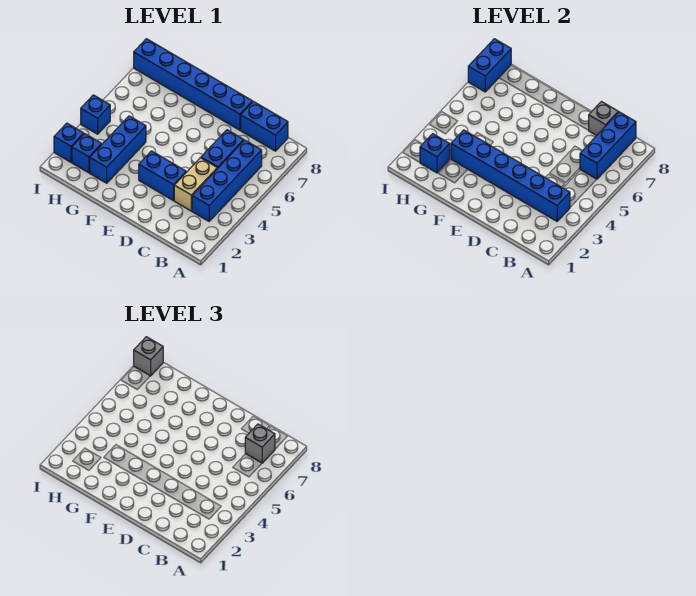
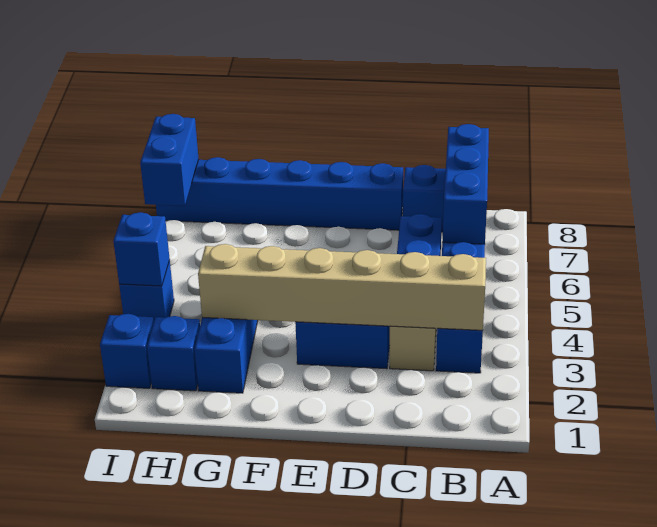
blue brick B3:G3 level 2 -> tan brick B3:G3 level 2
grey brick B7 level 3 -> none
grey brick C8 level 2 -> none
blue brick H2 level 2 -> blue brick I4 level 2
grey brick I8 level 3 -> none

